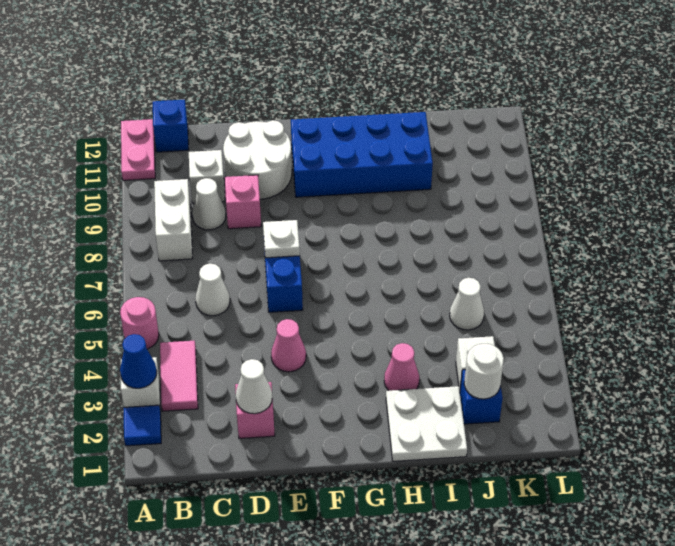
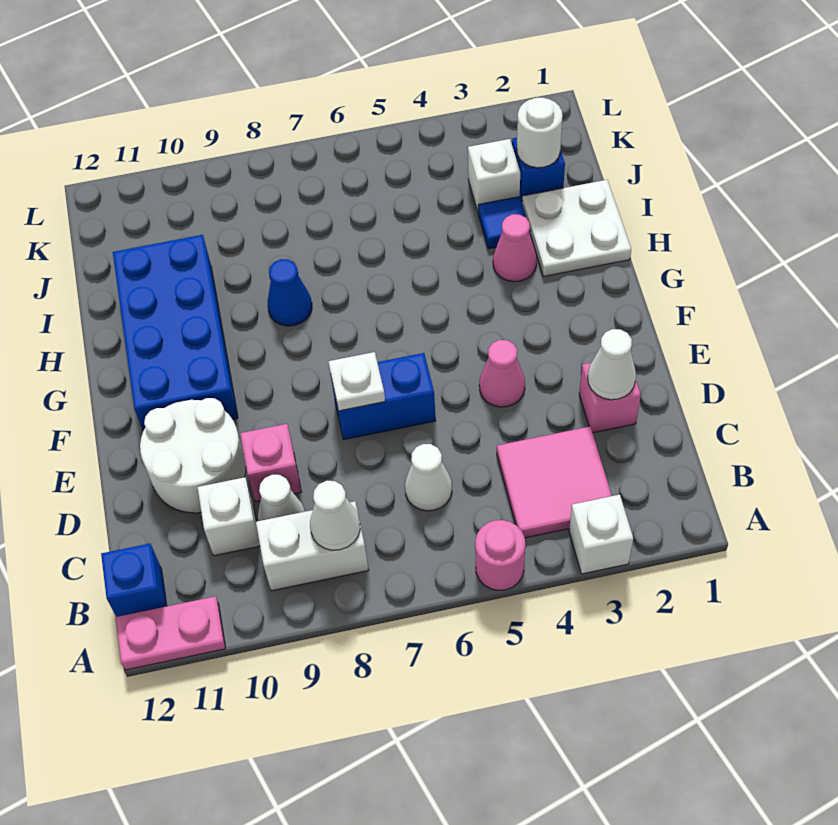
blue tile A2 level 1 -> blue tile I3 level 1
blue cone A3 level 2 -> blue cone H8 level 1
pink tile B3:B4 level 1 -> pink tile B3:C4 level 1
white cone J5 level 1 -> white cone B8 level 2

